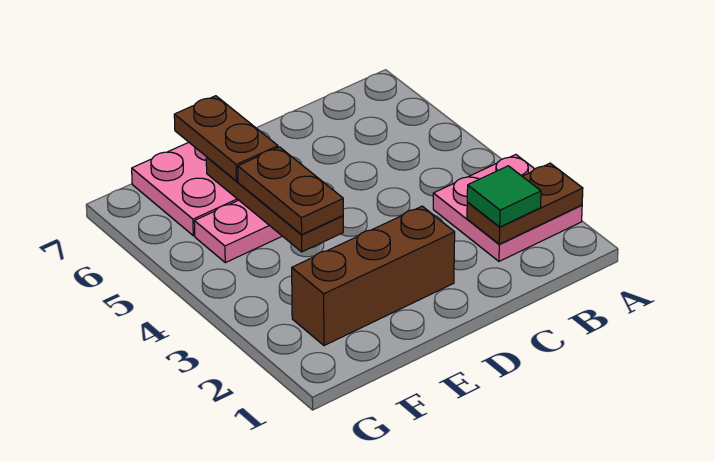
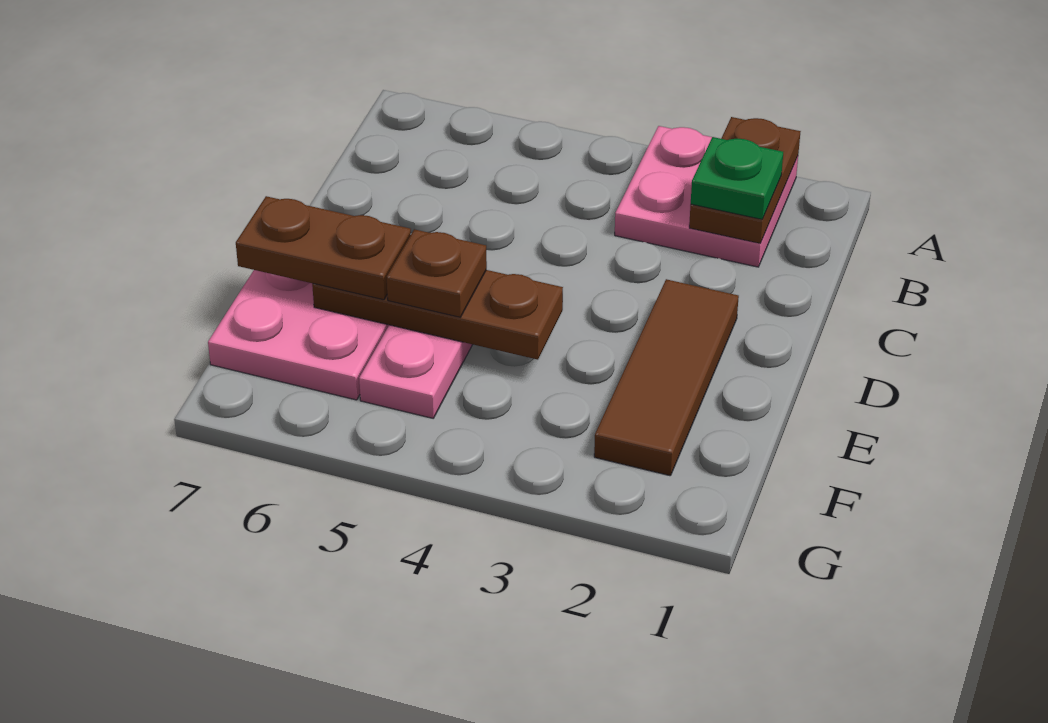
green tile B2 level 3 -> green plate B2 level 3
brown brick D2:F2 level 1 -> brown tile D2:F2 level 1
brown plate E4:E5 level 3 -> brown plate E5 level 3

